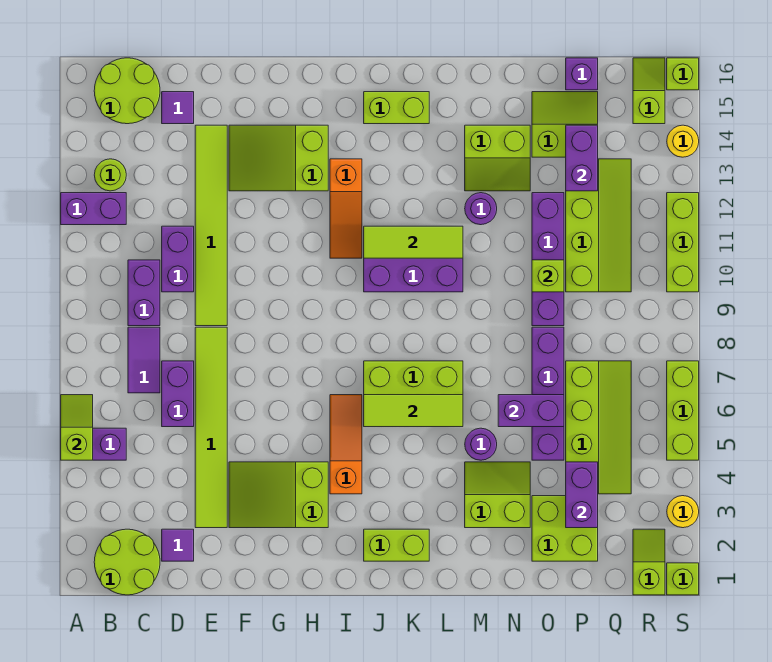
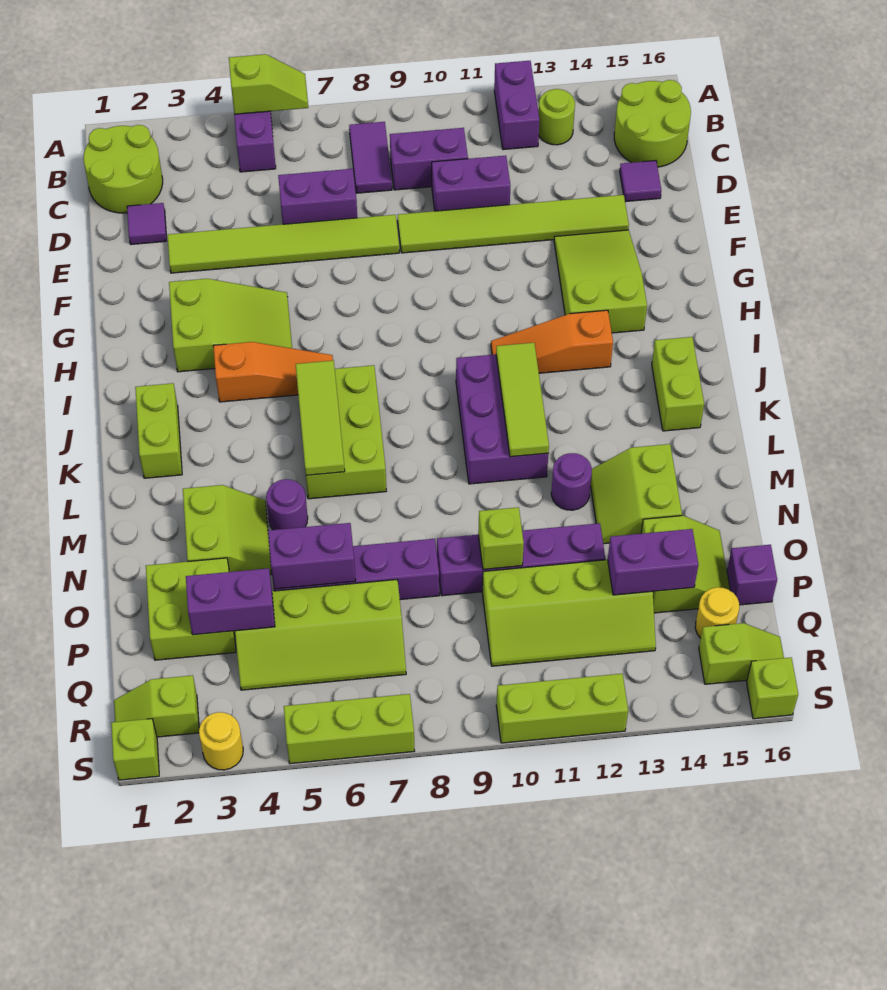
purple tile C7:C8 level 1 -> purple tile B8:C8 level 1
lime slope F3:H4 level 1 top H -> lime slope G3:H5 level 1 top 3
purple brick N6:O6 level 2 -> purple brick O5:O6 level 2
lime slope R1:R2 level 1 top 1 -> lime slope R1:R2 level 1 top 2
yellow round brick S14 level 1 -> yellow round brick Q15 level 1

